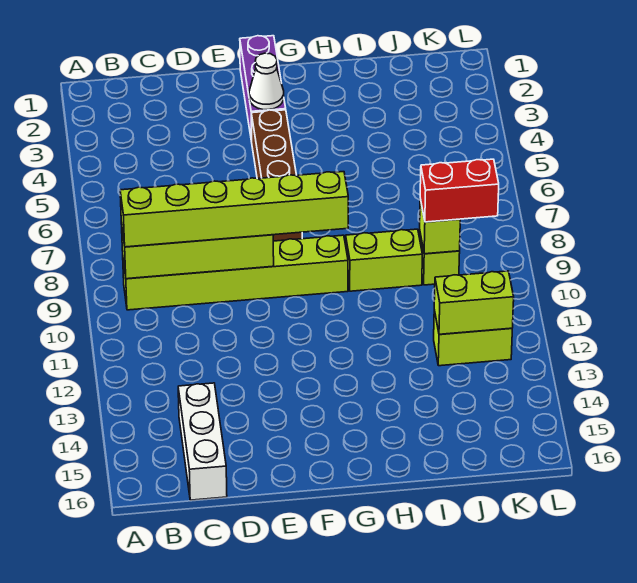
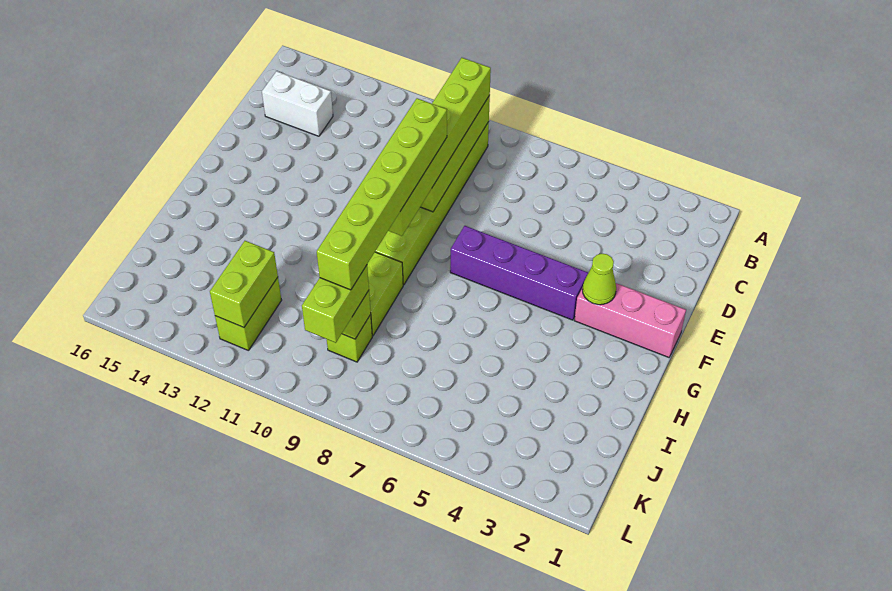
white brick C14:C16 level 1 -> white brick C14:C15 level 1
none -> lime brick E9:J9 level 4
purple brick F1:F3 level 1 -> pink brick F1:F3 level 1
white cone F3 level 2 -> lime cone F3 level 2
brown brick F4:F7 level 1 -> purple brick F4:F7 level 1
red brick J9:K9 level 3 -> lime brick J9:K9 level 3

